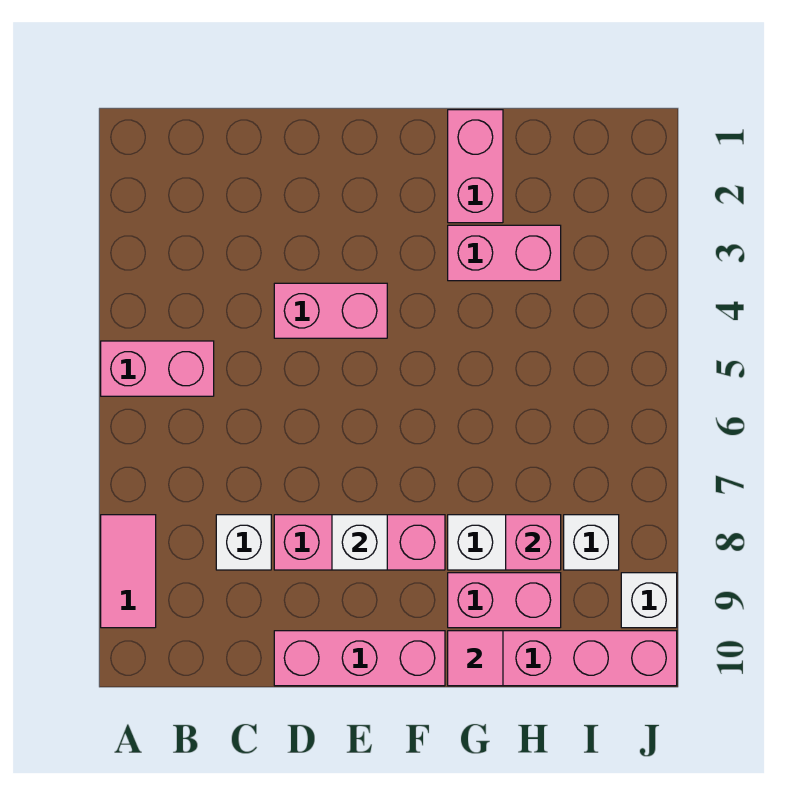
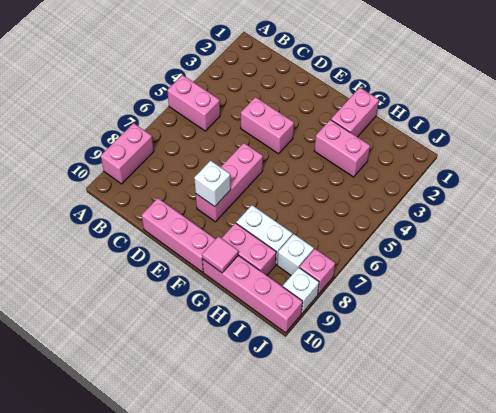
pink tile A8:A9 level 1 -> pink brick A8:A9 level 1
white brick C8 level 1 -> none
pink brick D8:F8 level 1 -> pink brick E6:E8 level 1
pink brick H8 level 2 -> pink brick J8 level 1

